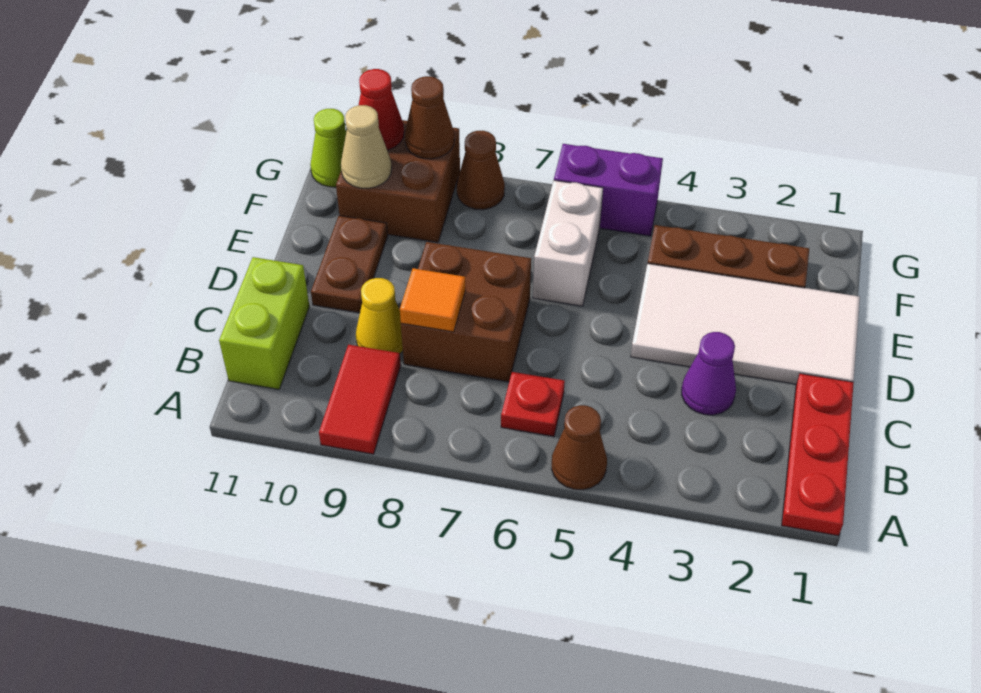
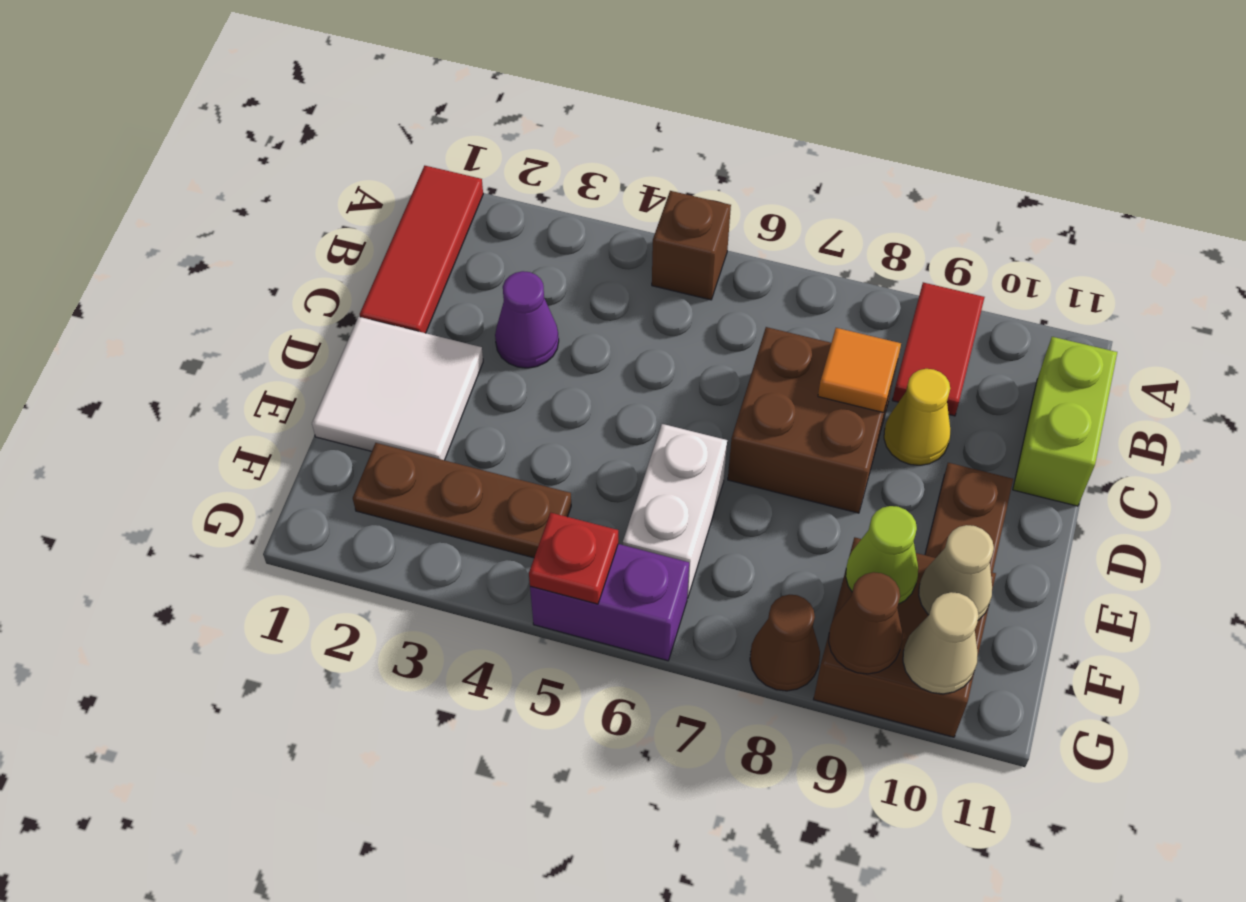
red plate A1:C1 level 1 -> red tile A1:C1 level 1
brown cone A5 level 1 -> brown brick A5 level 1
red plate B6 level 1 -> red plate G5 level 2
white tile D1:E4 level 1 -> white tile D1:E2 level 1
red cone G10 level 2 -> tan cone G10 level 2
lime cone G11 level 1 -> lime cone F9 level 2

